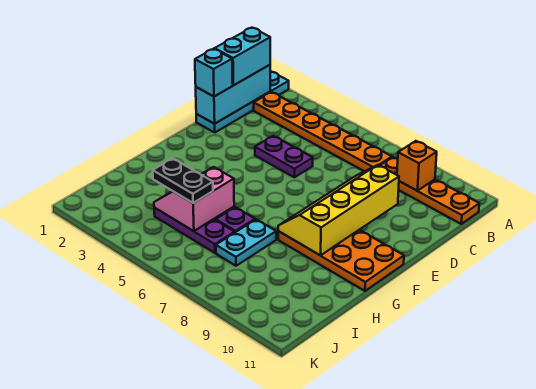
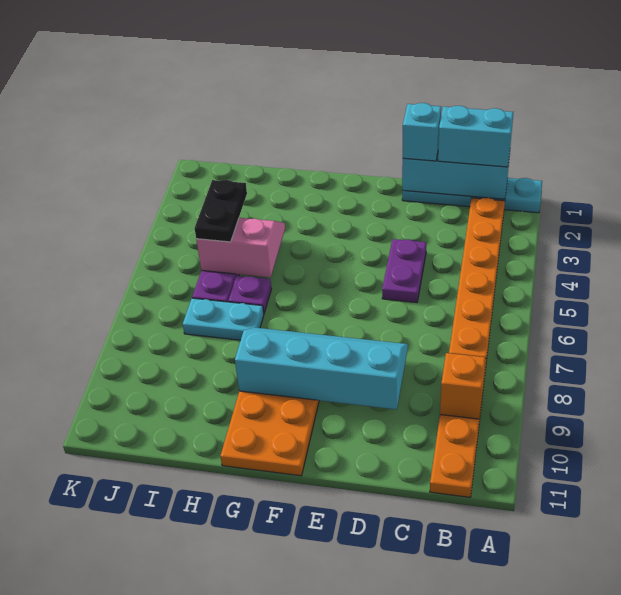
yellow slope D8:G9 level 2 top 9 -> cyan slope D8:G9 level 2 top 9

